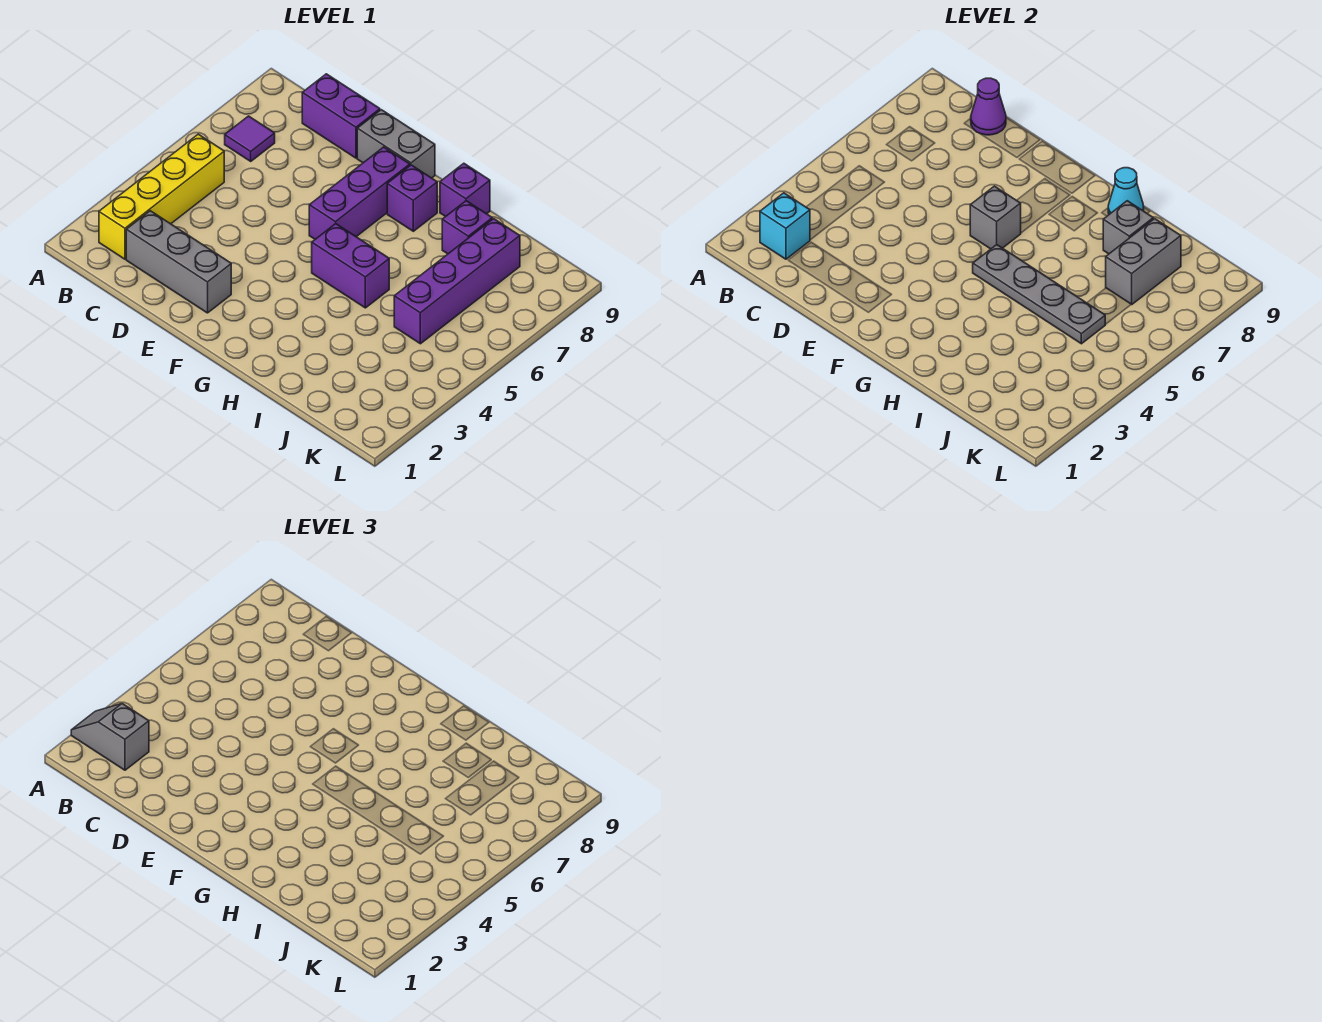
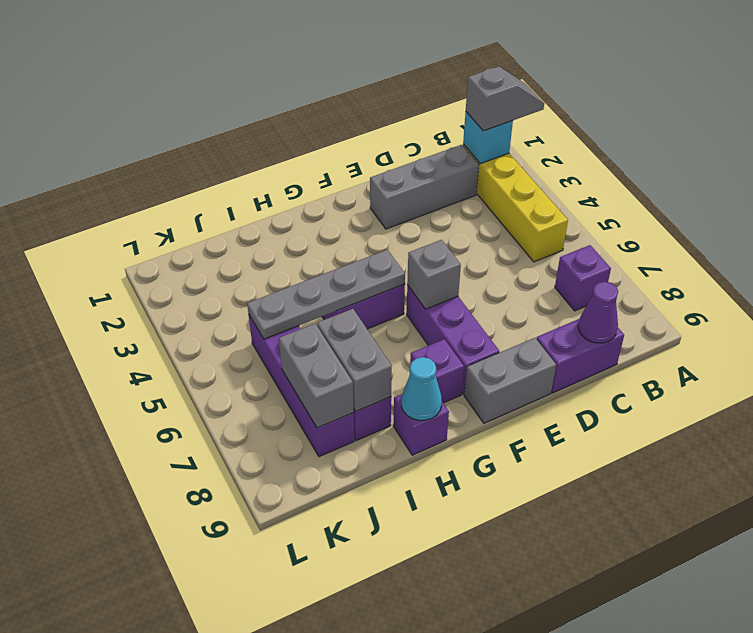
purple tile B7 level 1 -> purple brick B7 level 1
grey brick I8 level 2 -> grey brick I7:I8 level 2

